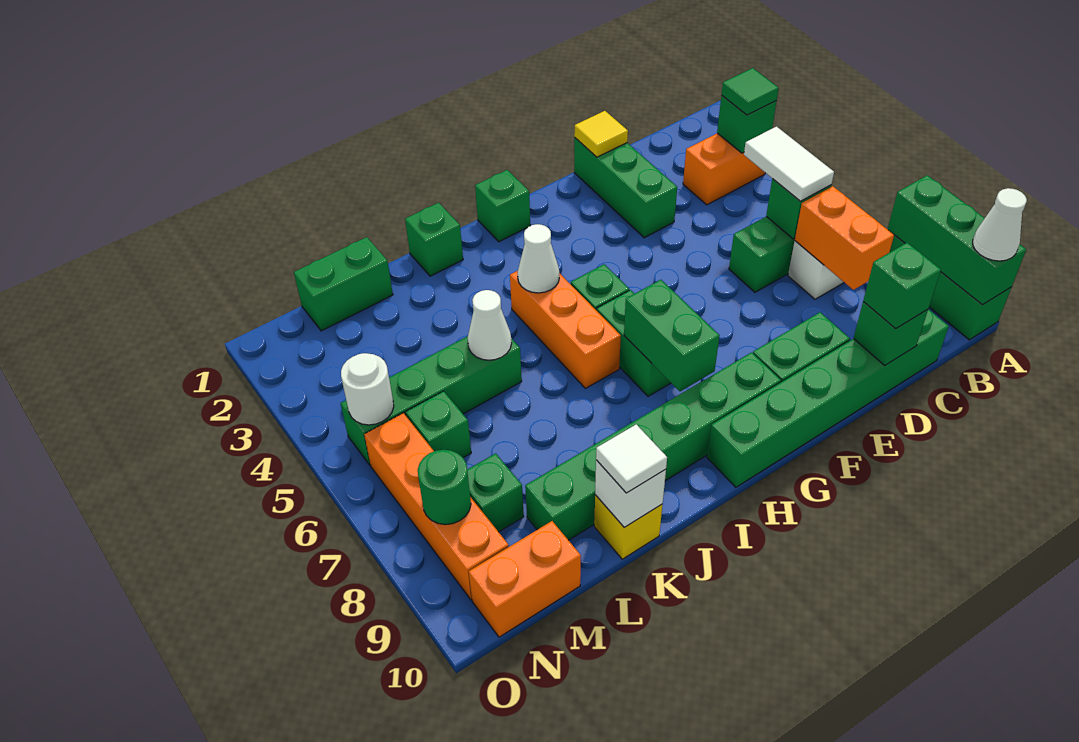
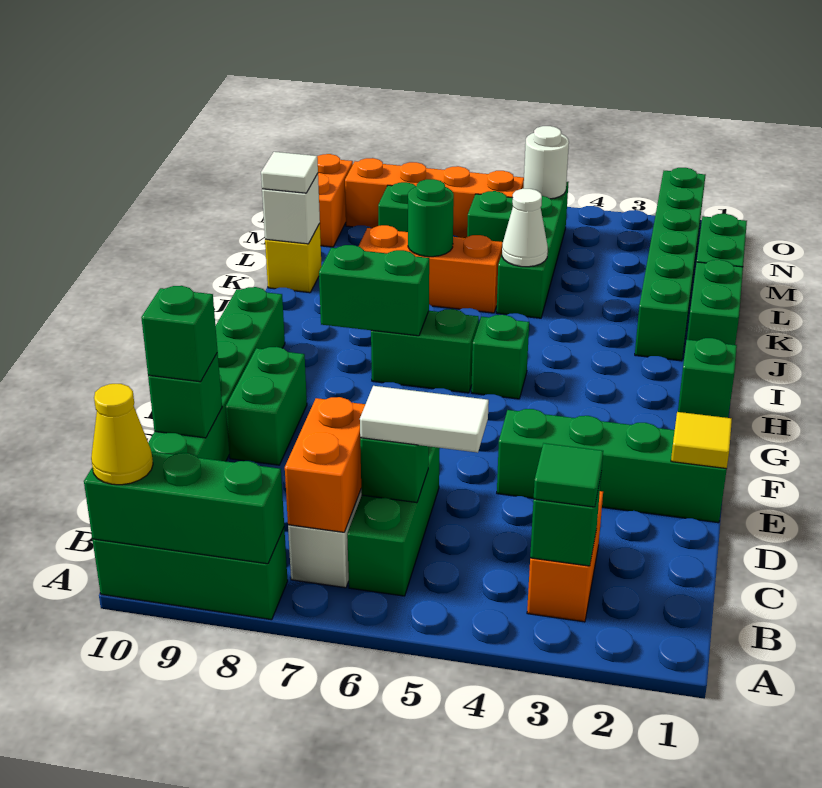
white cone A10 level 3 -> yellow cone A10 level 3
orange brick C7:C8 level 2 -> orange brick B7:C7 level 2
green brick E1:E3 level 1 -> green brick E1:E4 level 1
green brick G9:L9 level 1 -> green brick J2:O2 level 1
orange brick I4:I6 level 1 -> orange brick K6:K8 level 1
white cone I4 level 2 -> none
green brick J1 level 1 -> green brick J1:K1 level 1
green round brick N8 level 2 -> green round brick K7 level 2

